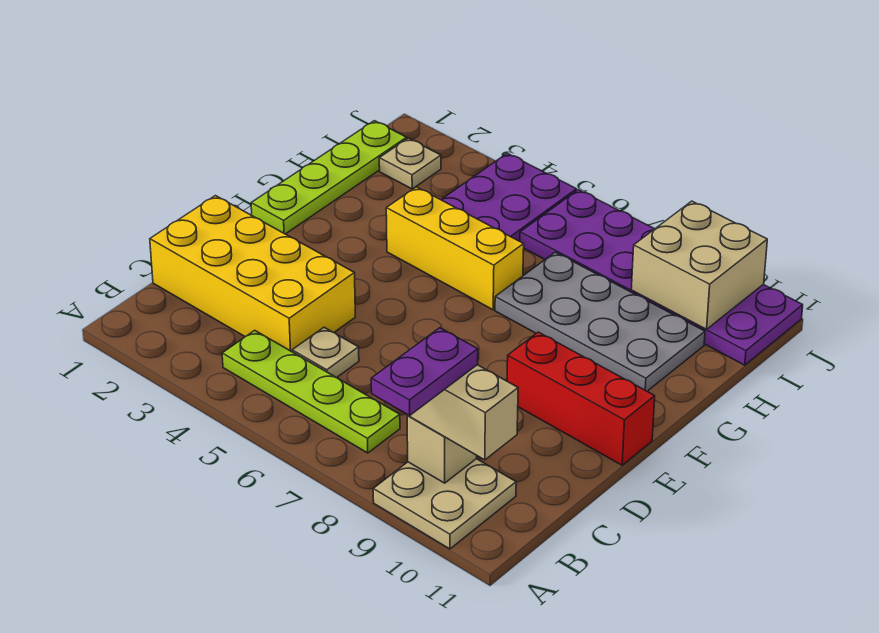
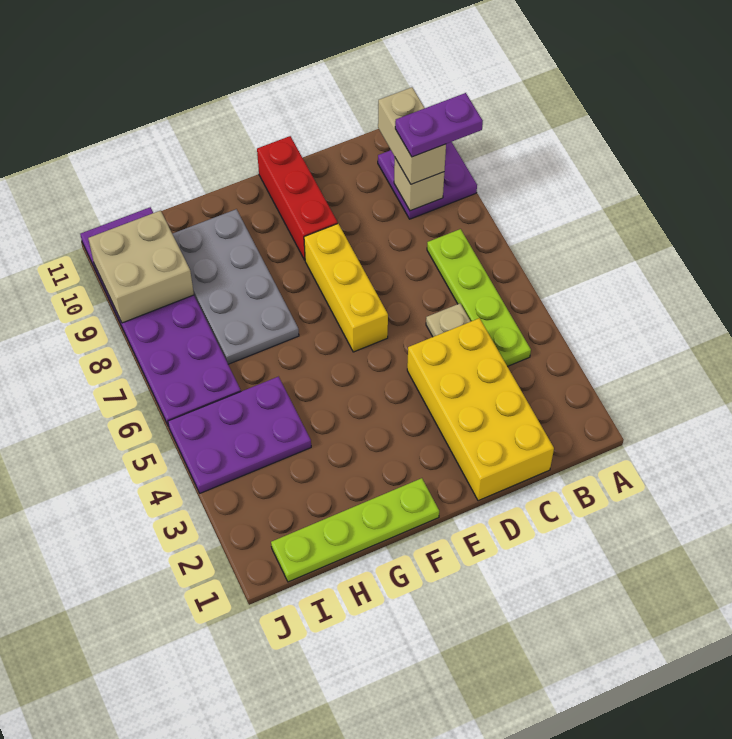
tan plate A9:B10 level 1 -> purple plate A9:B10 level 1
yellow brick G4:G6 level 1 -> yellow brick E6:E8 level 1
tan plate I2 level 1 -> none

